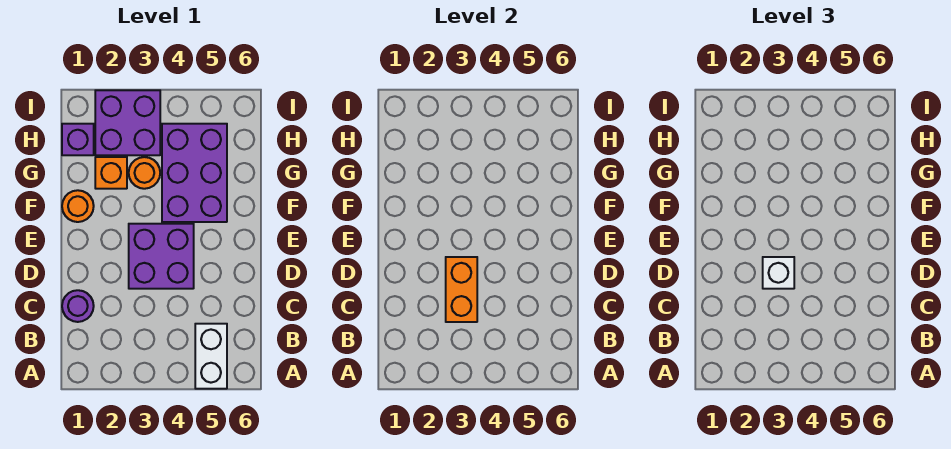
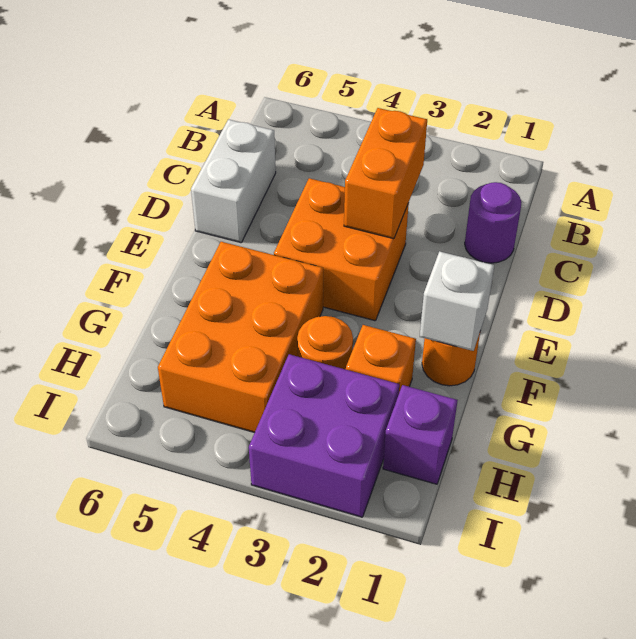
white brick A5:B5 level 1 -> white brick C6:D6 level 1
purple brick D3:E4 level 1 -> orange brick D3:E4 level 1
white brick D3 level 3 -> white brick F1 level 2
purple brick F4:H5 level 1 -> orange brick F4:H5 level 1

